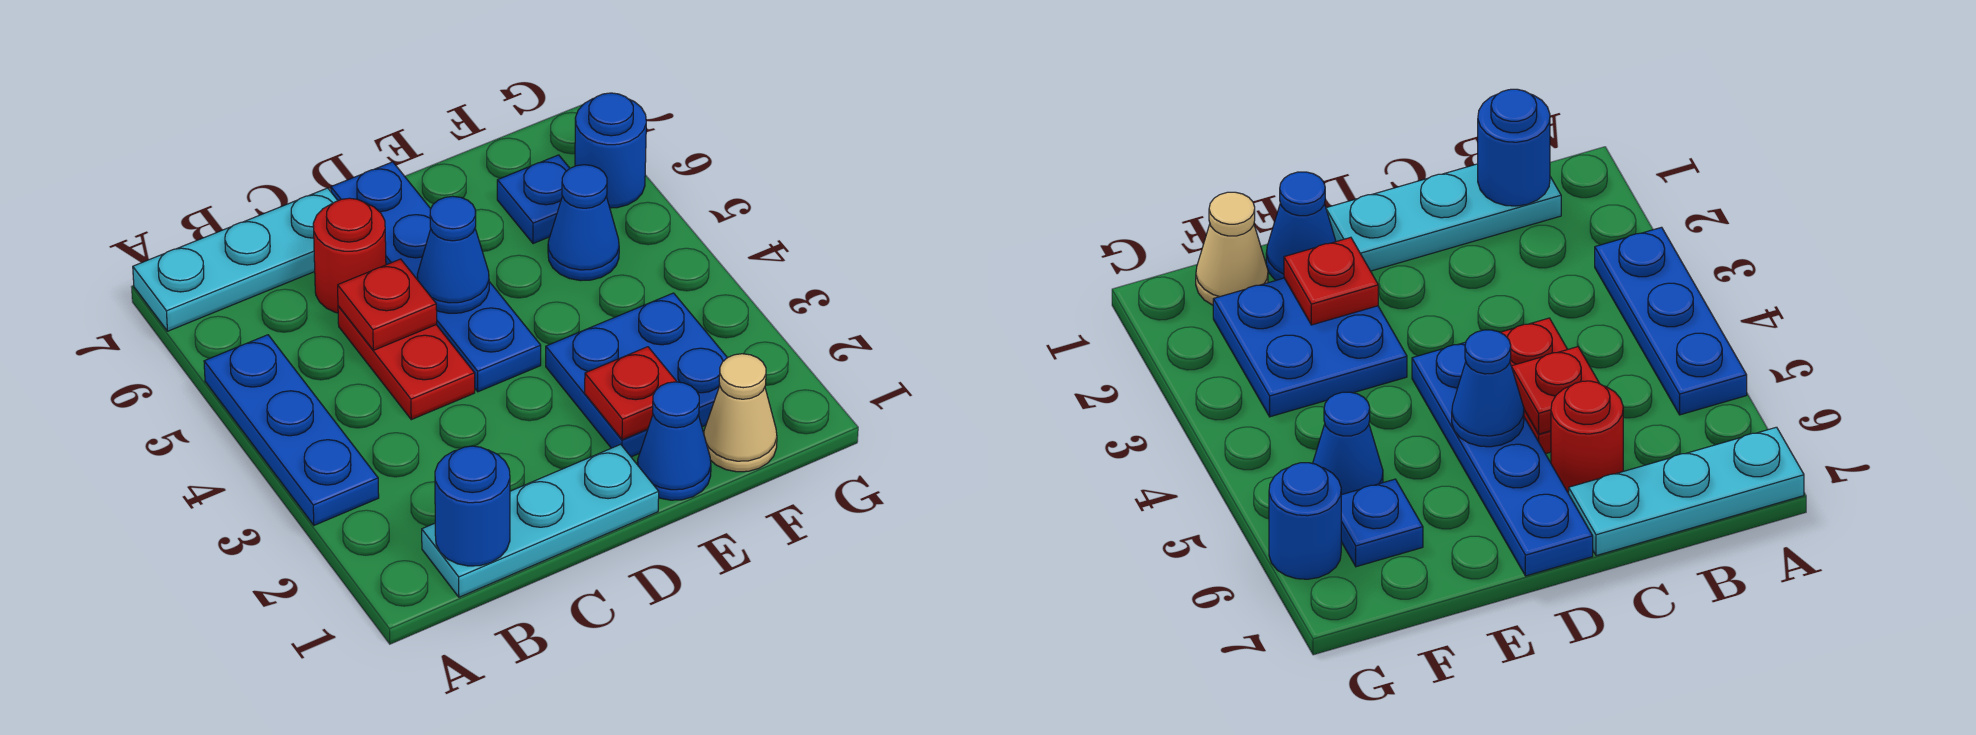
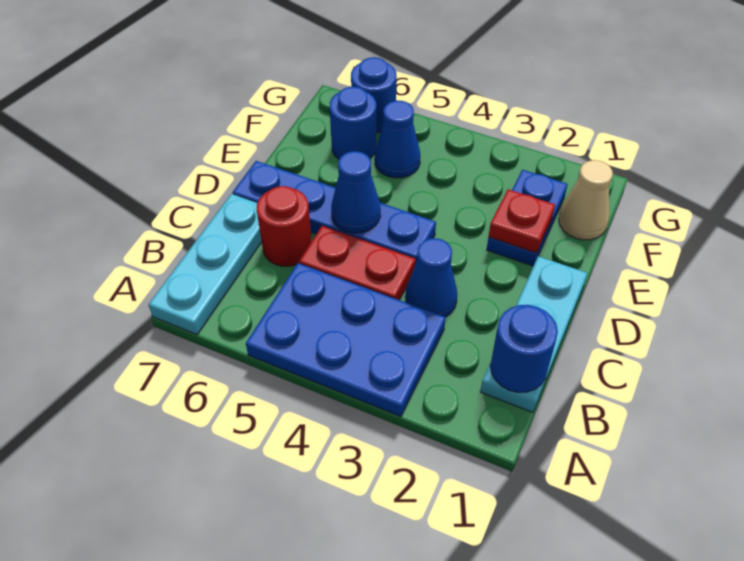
blue plate A3:A5 level 1 -> blue plate A3:B5 level 1
red plate C5 level 2 -> none
blue cone E1 level 1 -> blue cone C3 level 1
blue plate E2:F3 level 1 -> blue plate E2:F2 level 1
blue plate F6 level 1 -> blue round brick F6 level 1

